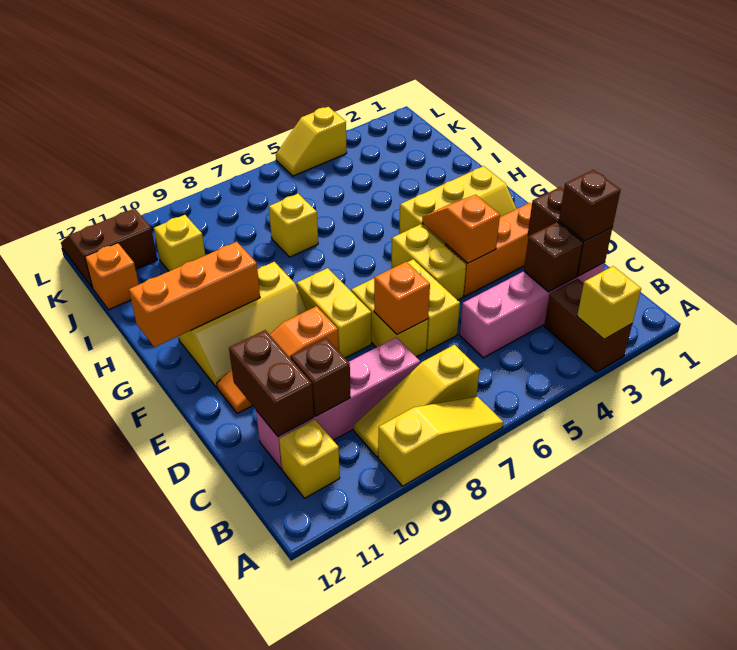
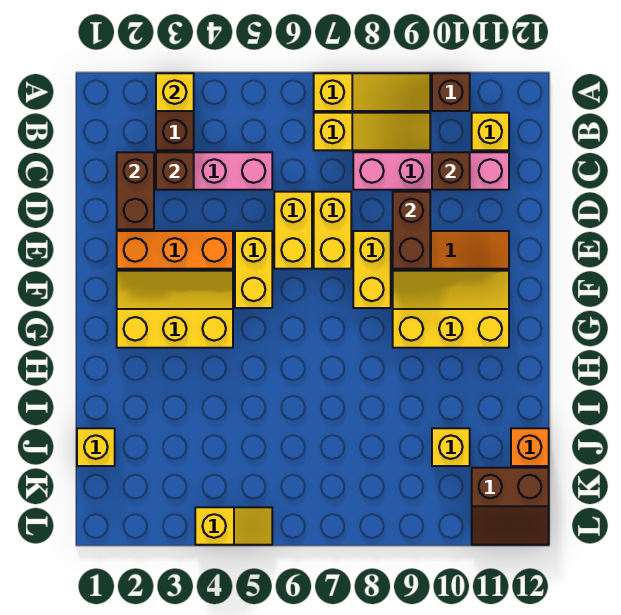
yellow slope A7:A9 level 1 top 9 -> yellow slope A7:A9 level 1 top 7
brown brick C2 level 3 -> brown brick A10 level 1
brown brick C11:D11 level 2 -> brown brick D9:E9 level 2
orange brick D7 level 2 -> none
orange slope E4:F4 level 2 top E -> none
orange brick G10:G12 level 2 -> none
yellow brick I7 level 1 -> yellow brick J1 level 1

